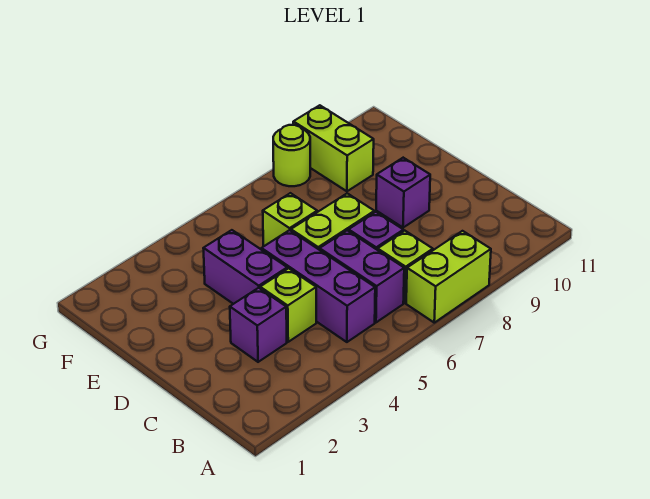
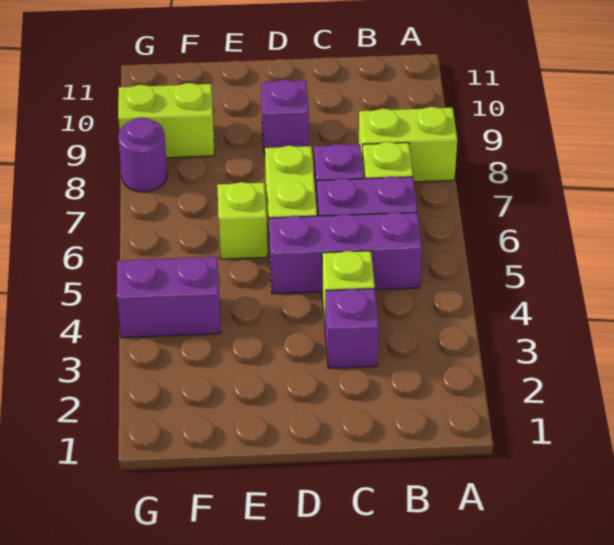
lime brick A7:A8 level 1 -> lime brick A8:B8 level 1
purple brick D4:E4 level 1 -> purple brick F4:G4 level 1
lime round brick G8 level 1 -> purple round brick G8 level 1

